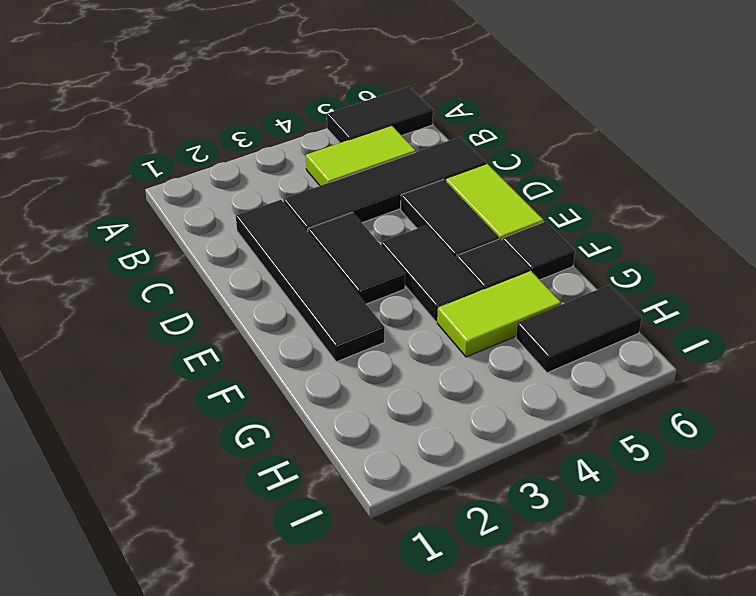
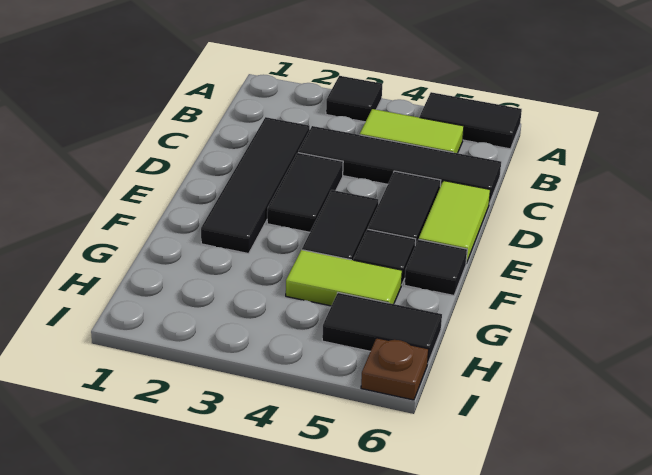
none -> black tile A3 level 1
none -> brown plate I6 level 1

